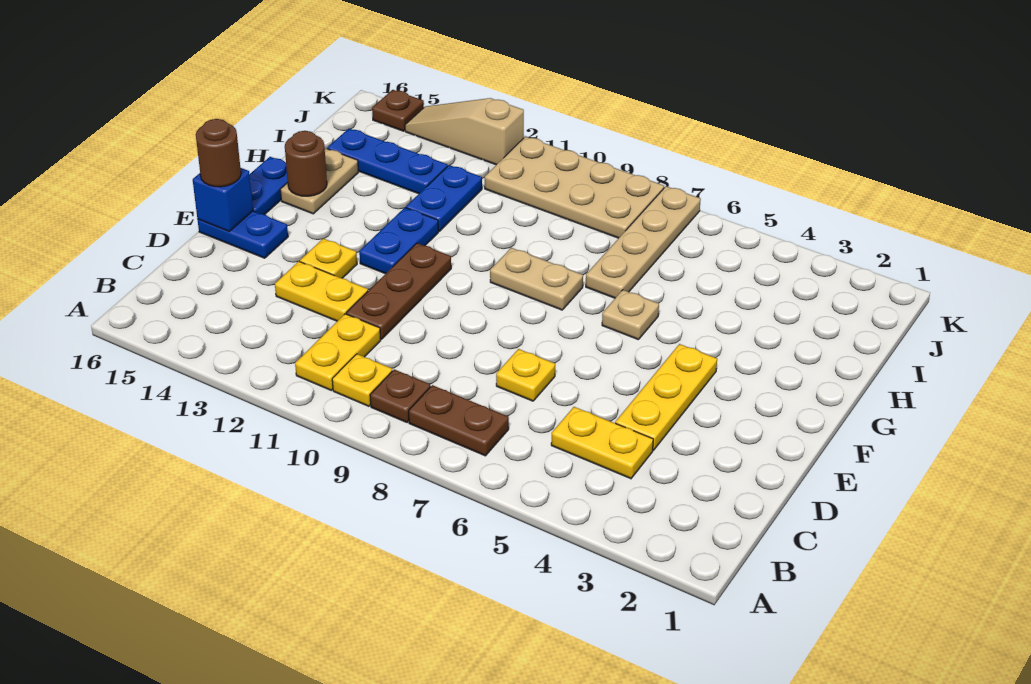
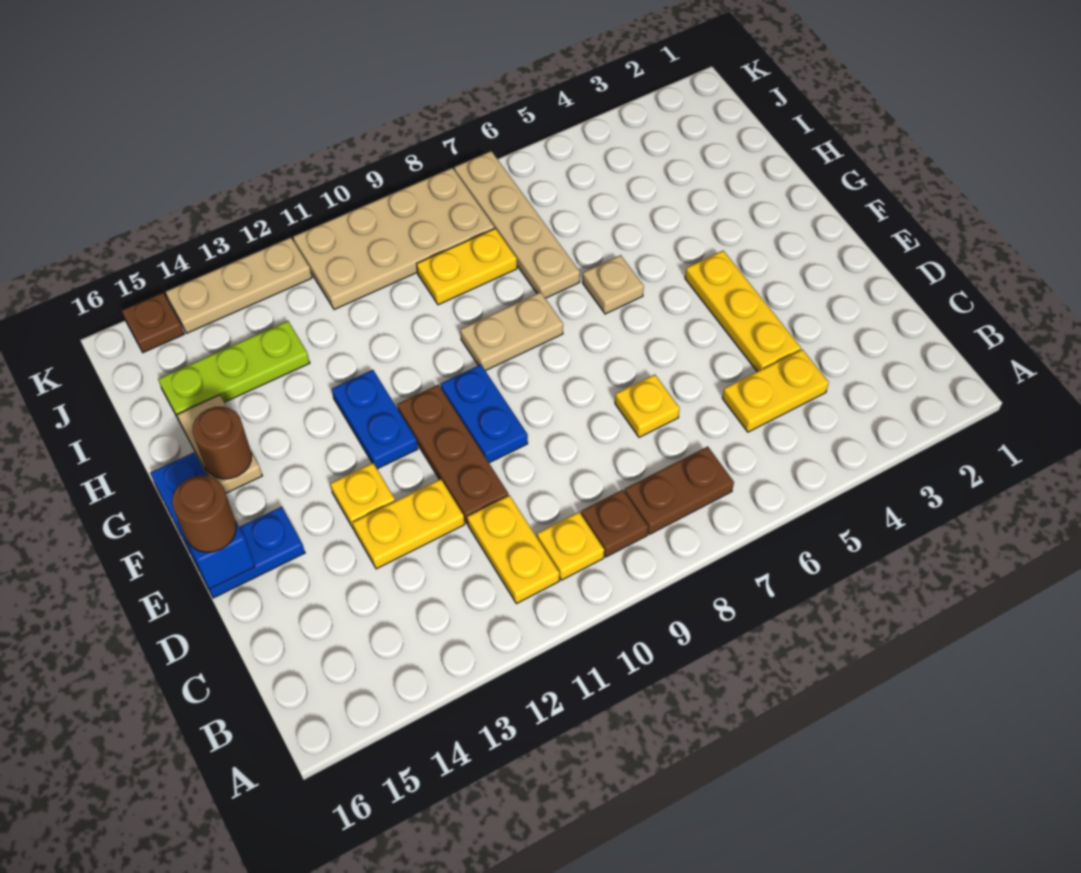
blue plate H12:I12 level 1 -> blue plate E10:F10 level 1
none -> yellow plate I8:I9 level 1
blue plate I13:I15 level 1 -> lime plate I13:I15 level 1
tan slope K12:K14 level 1 top 12 -> tan plate K12:K14 level 1

